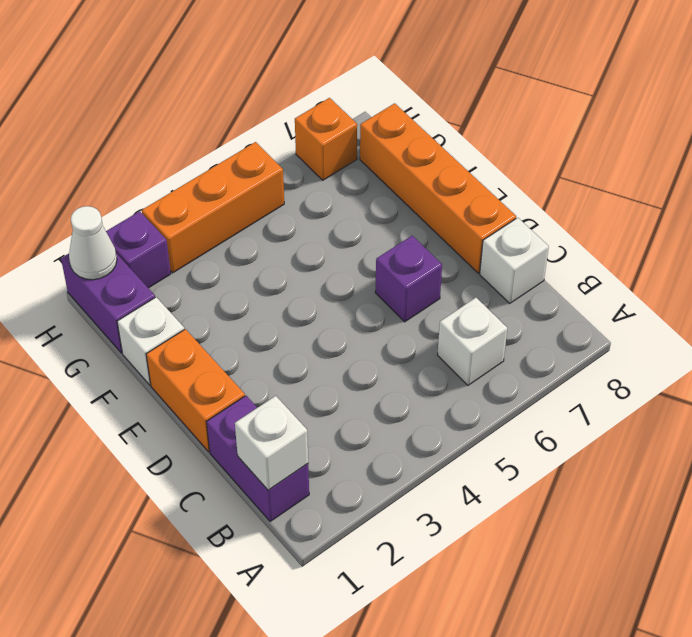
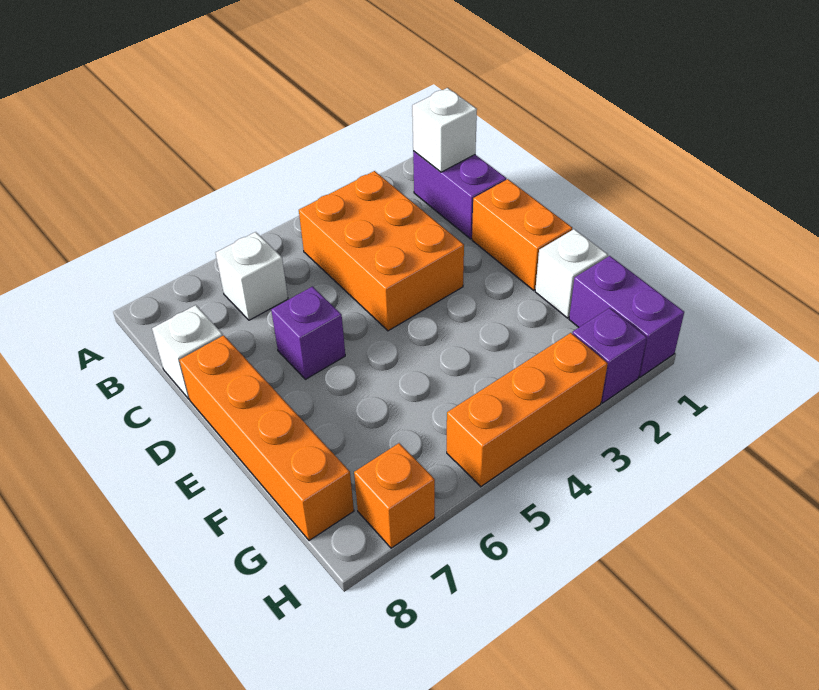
none -> orange brick B3:D4 level 1
white cone H1 level 2 -> none

